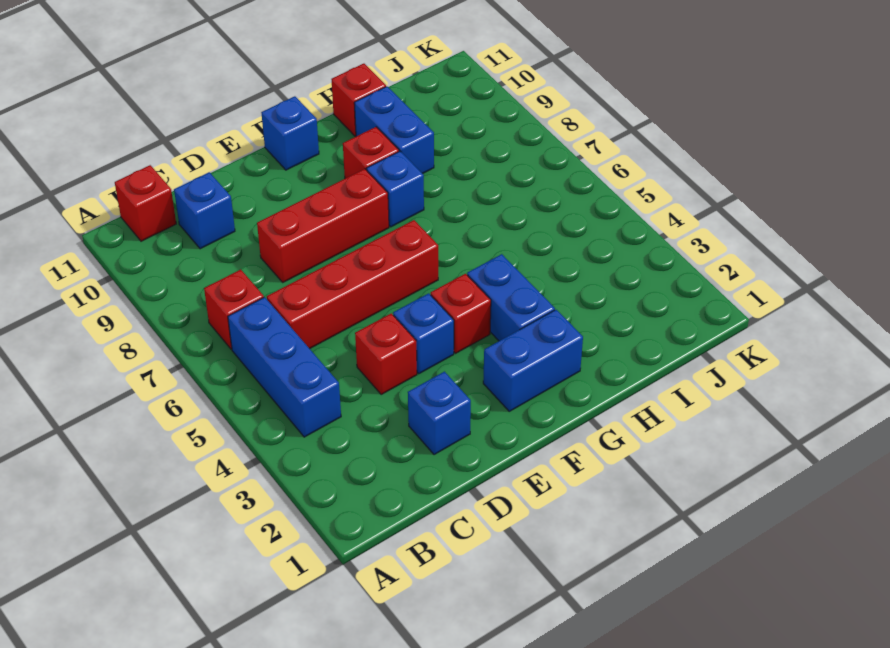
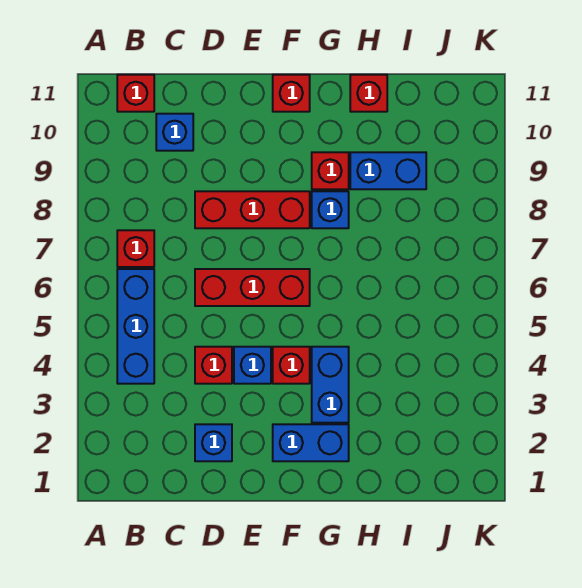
red brick C6:F6 level 1 -> red brick D6:F6 level 1
blue brick F11 level 1 -> red brick F11 level 1
blue brick H9:H10 level 1 -> blue brick H9:I9 level 1

